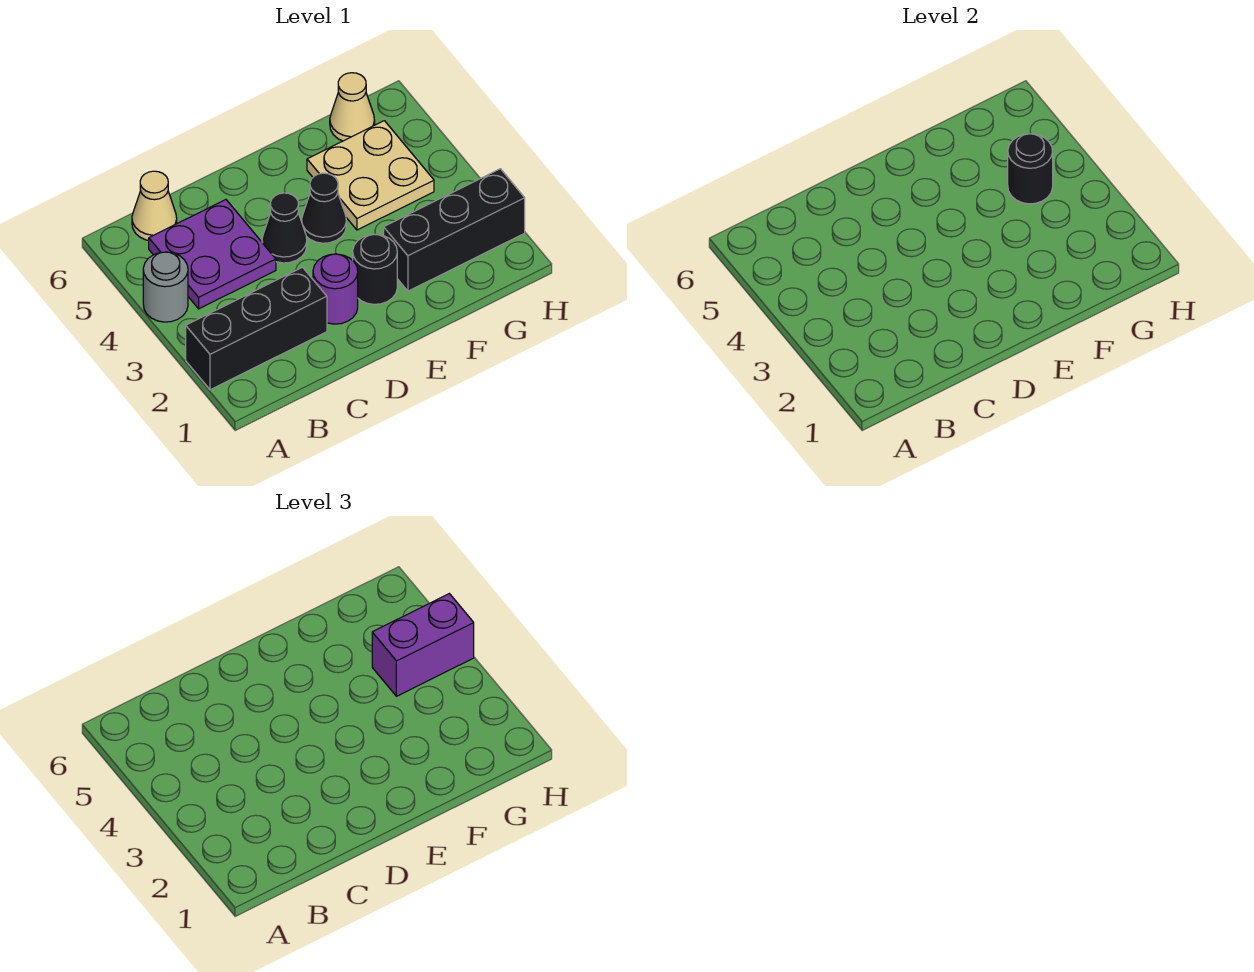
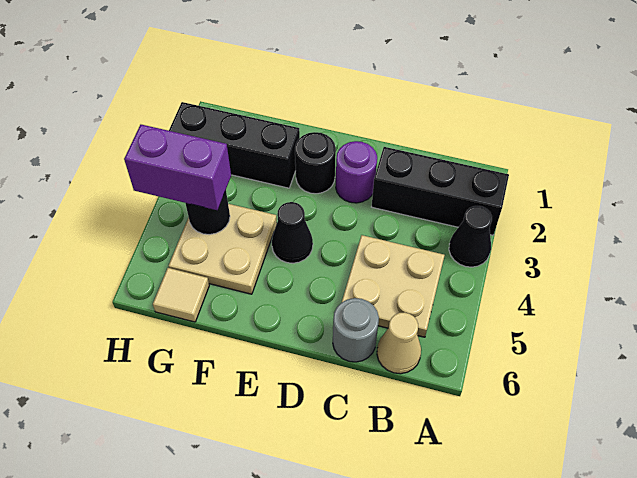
grey round brick A4 level 1 -> grey round brick C6 level 1
purple plate B4:C5 level 1 -> tan plate B4:C5 level 1
black cone D4 level 1 -> black cone A3 level 1
tan cone G6 level 1 -> tan tile G6 level 1

